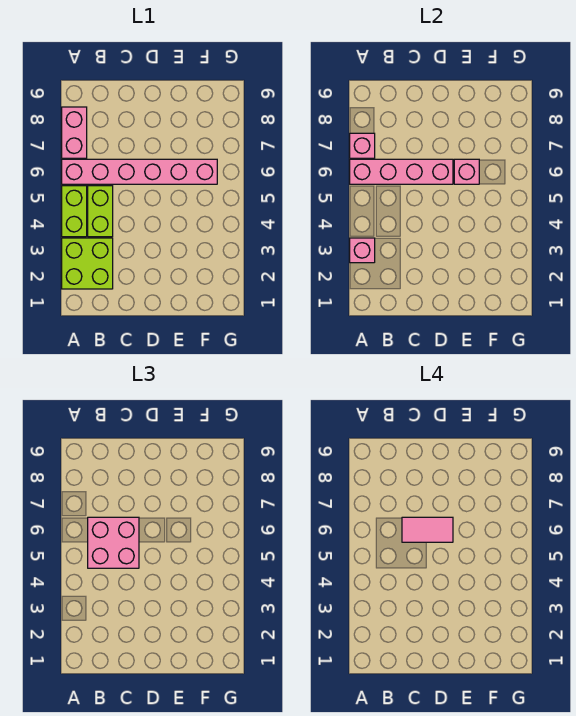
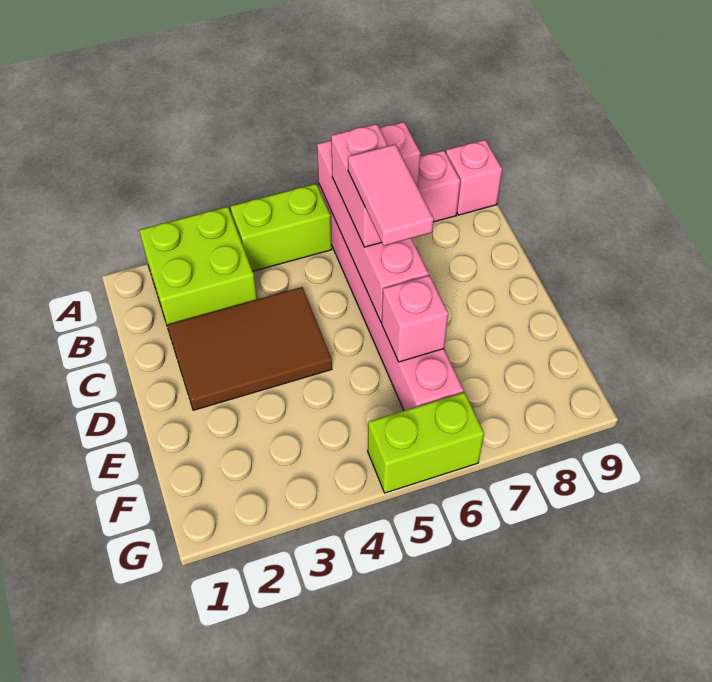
pink brick A3 level 2 -> pink brick A9 level 1
lime brick B4:B5 level 1 -> lime brick G5:G6 level 1
pink brick B5:C6 level 3 -> pink brick B6:C6 level 3
none -> brown tile C2:D4 level 1

